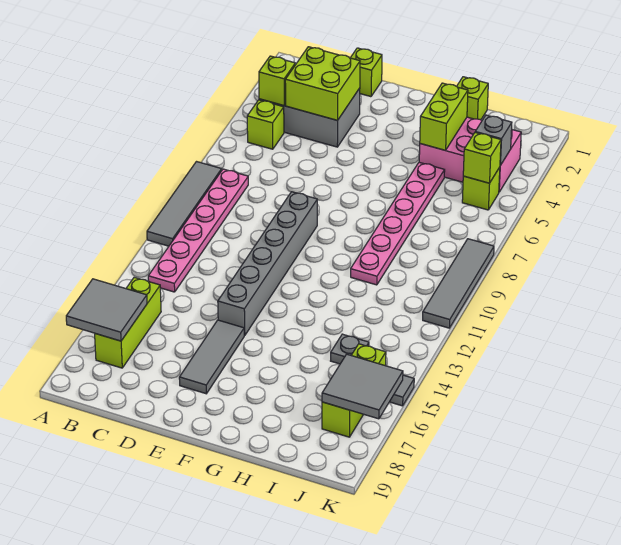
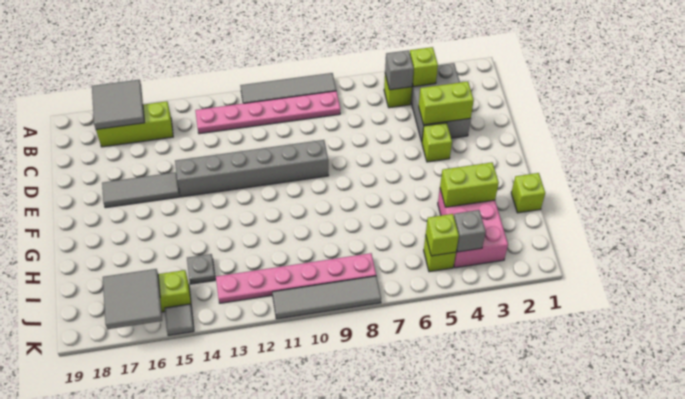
none -> grey brick B5 level 2
lime brick C3:D4 level 2 -> lime brick D3:D4 level 2
lime brick D1 level 1 -> lime brick E4 level 1
pink plate H5:H10 level 1 -> pink plate J8:J13 level 1

